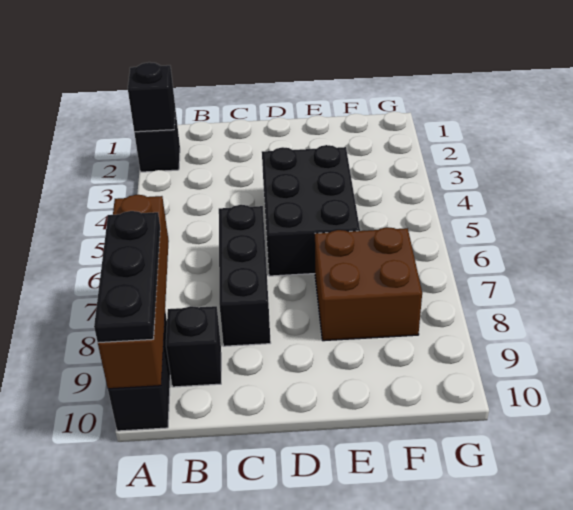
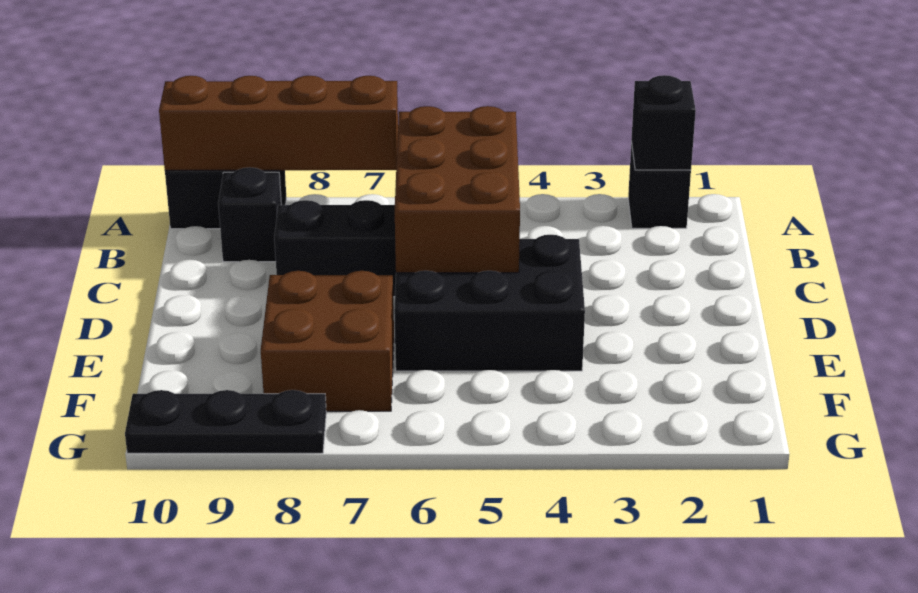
black plate A8:A10 level 3 -> black plate G8:G10 level 1
none -> brown brick B5:D6 level 2

